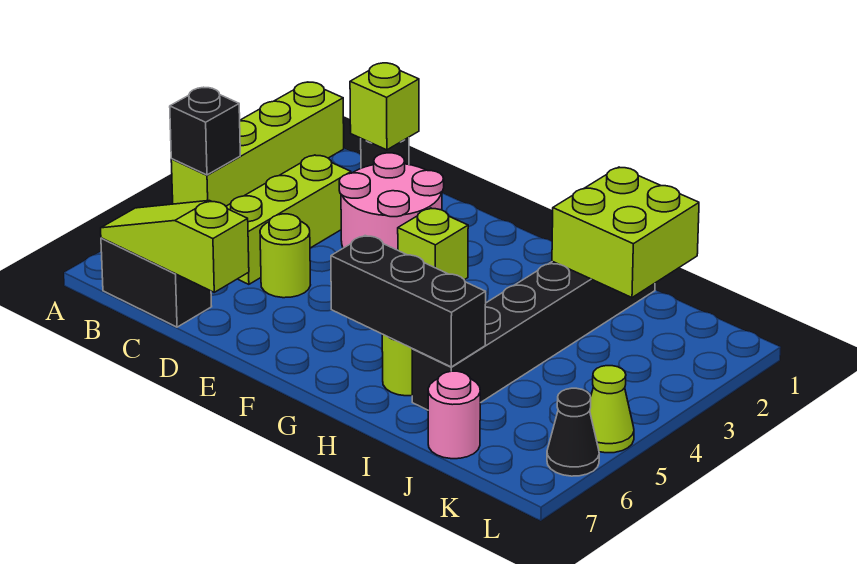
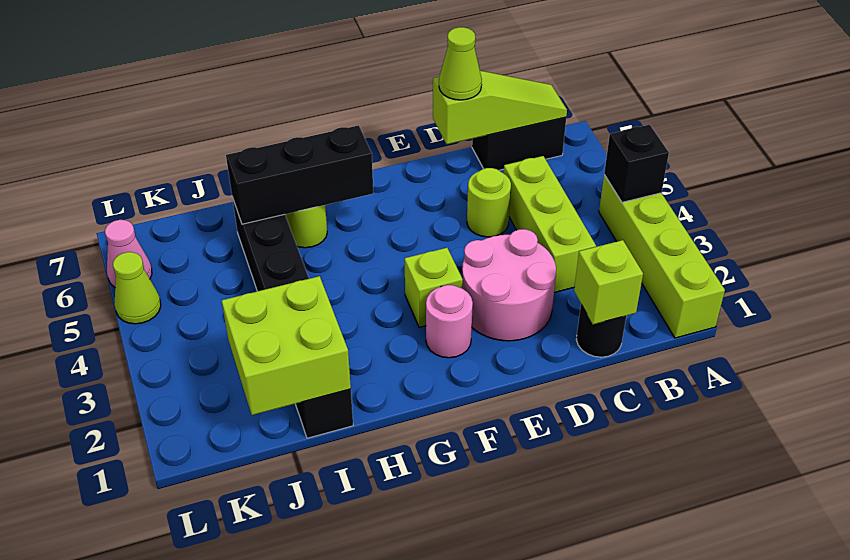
none -> lime cone D7 level 3
pink round brick J7 level 1 -> pink round brick F2 level 1
black cone L6 level 1 -> pink cone L6 level 1

